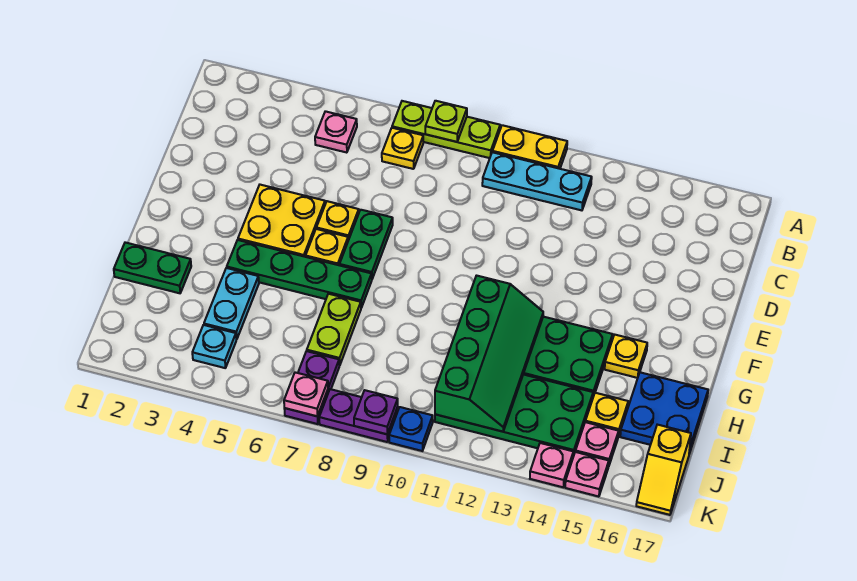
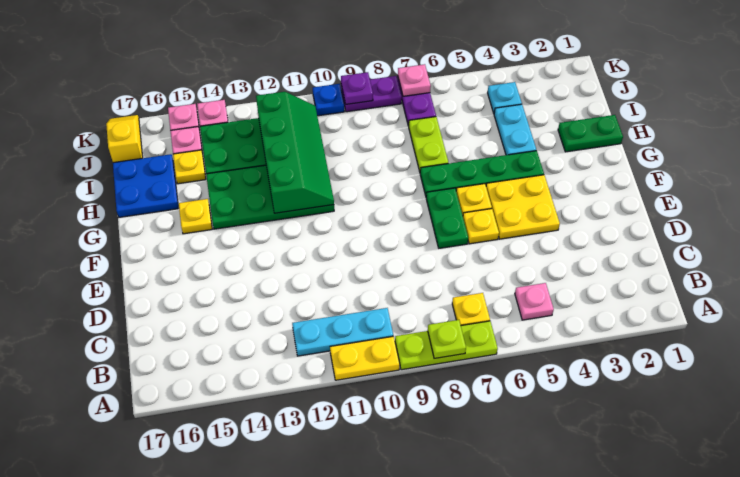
green slope G11:J12 level 2 top 11 -> green slope G11:J12 level 2 top 12

